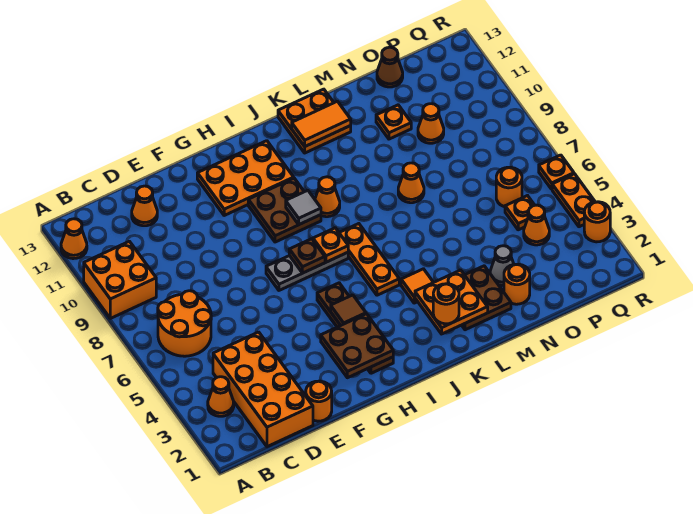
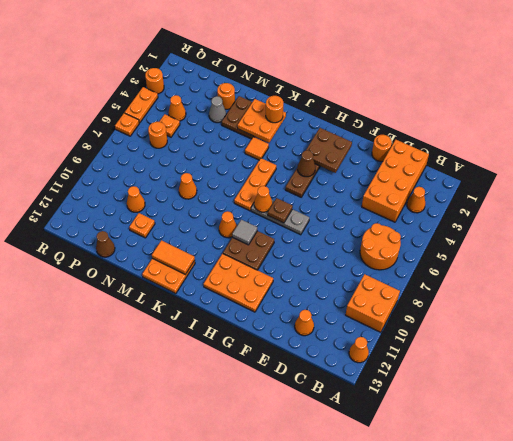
brown tile H4 level 2 -> brown cone H4 level 2
orange plate I7 level 2 -> orange cone I7 level 2

